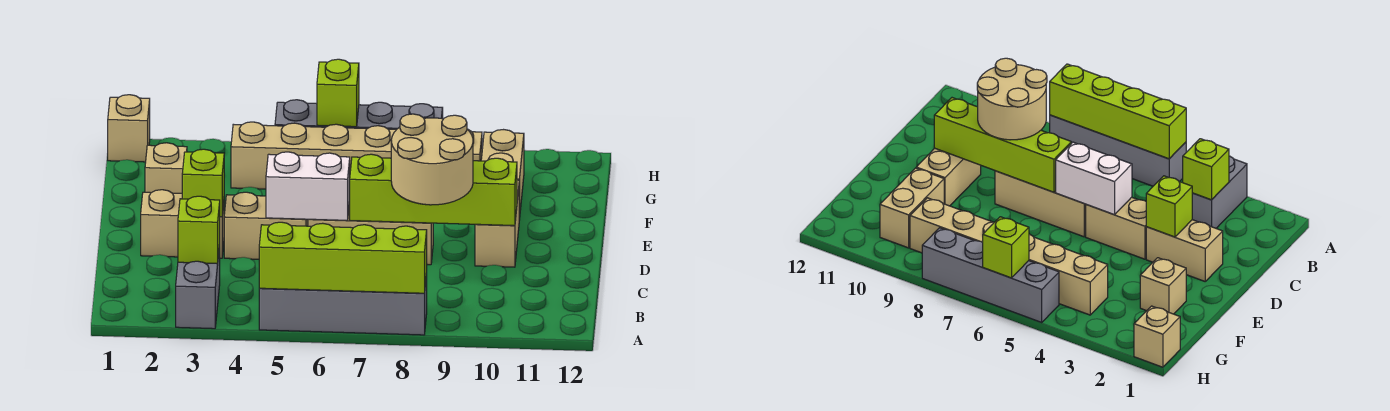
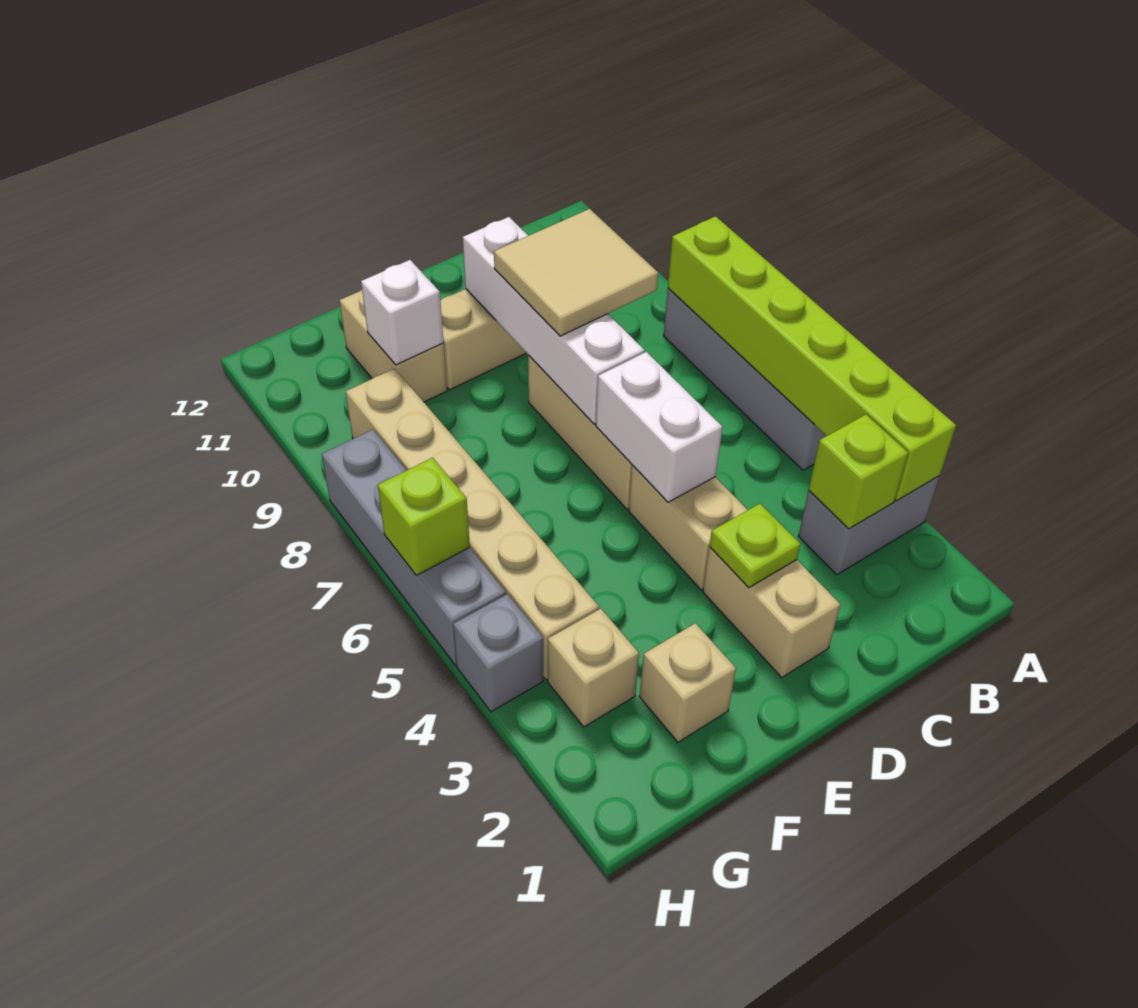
lime brick A5:A8 level 2 -> lime brick A3:A8 level 2
tan round brick C8:D9 level 3 -> tan tile C8:D9 level 3
lime brick D3 level 2 -> lime plate D3 level 2
lime brick D7:D10 level 2 -> white brick D7:D10 level 2
tan brick F10:G10 level 1 -> tan brick F10:F11 level 1
none -> white brick F10 level 2
tan brick H1 level 1 -> tan brick G3 level 1
none -> grey brick H4 level 1

